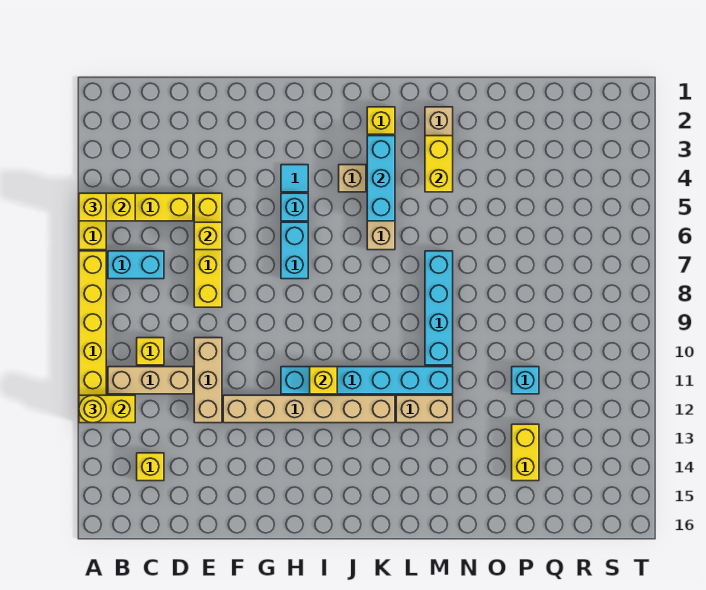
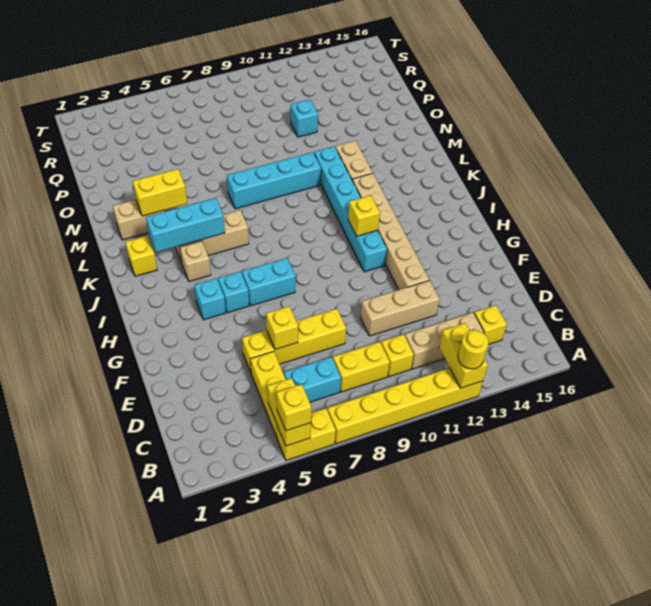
cyan brick B7:C7 level 1 -> cyan brick C6:C7 level 1
tan brick B11:D11 level 1 -> tan brick C11:C13 level 1
cyan tile H4 level 1 -> cyan brick H4 level 1
yellow brick P13:P14 level 1 -> yellow brick C8:C9 level 1

